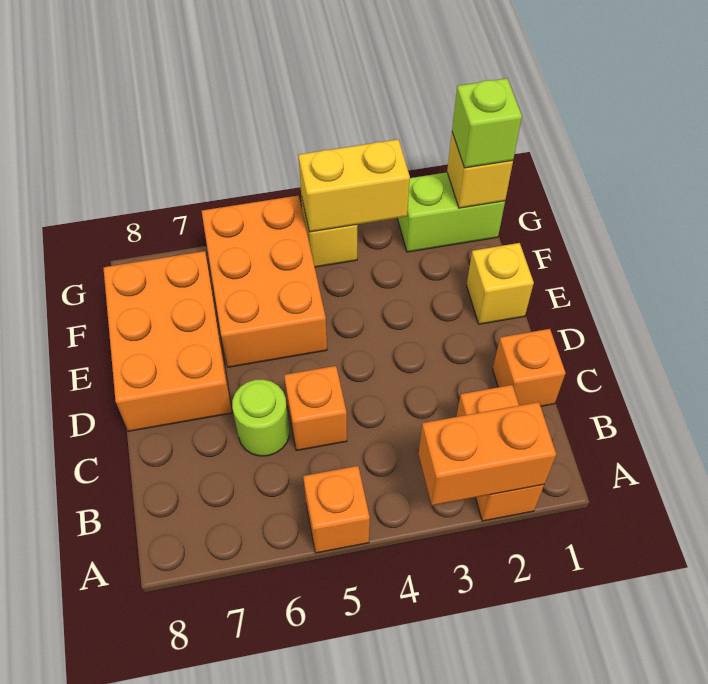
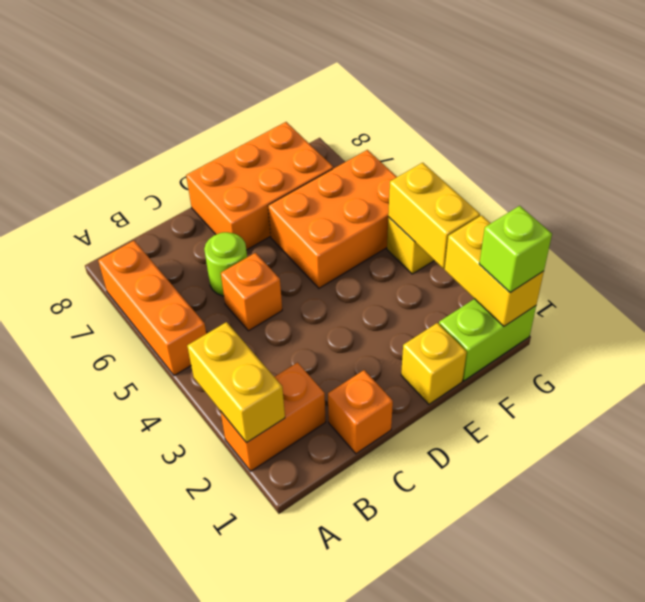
orange brick A2:A3 level 2 -> yellow brick A2:A3 level 2
orange brick A5 level 1 -> orange brick A5:A7 level 1
lime brick G1:G2 level 1 -> lime brick F1:G1 level 1
yellow brick G1 level 2 -> yellow brick G1:G2 level 2

